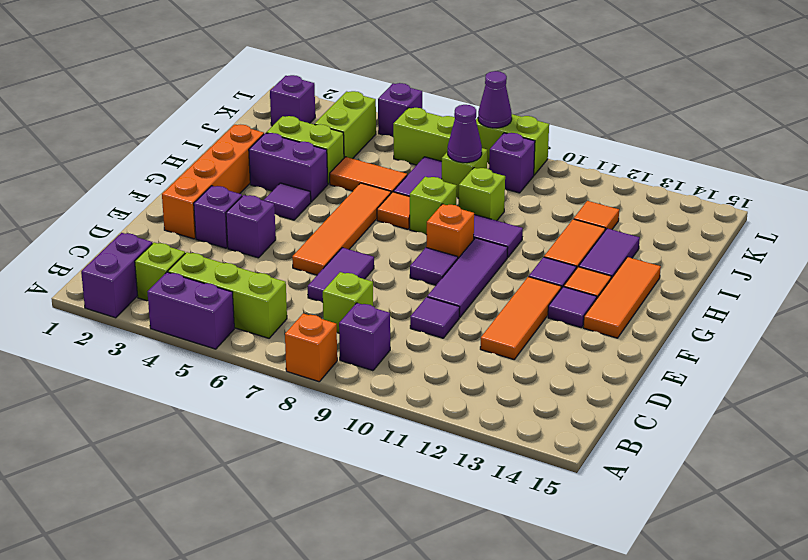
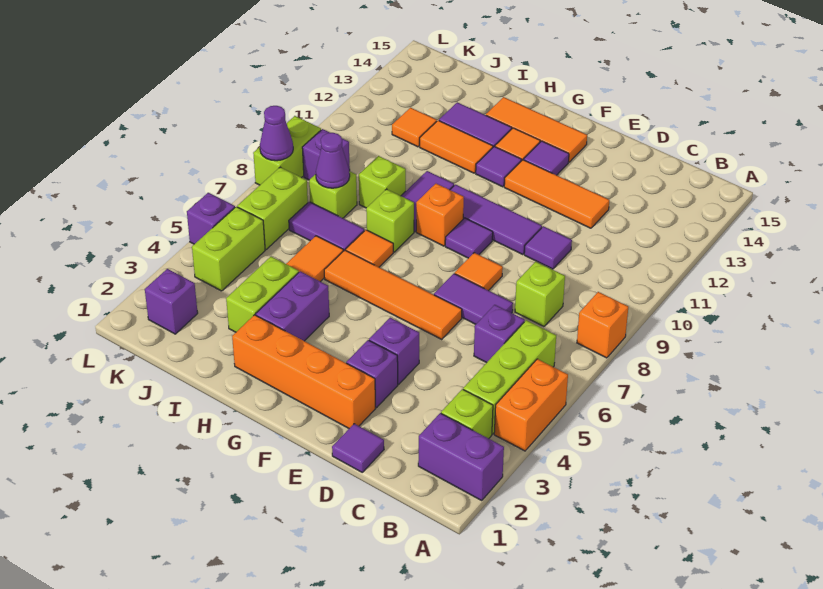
purple brick A4:A5 level 1 -> orange brick A4:A5 level 1
purple brick B9 level 1 -> purple brick C6 level 1
none -> orange tile E8 level 1
purple tile G4 level 1 -> purple tile D1 level 1
lime brick J4:K4 level 1 -> lime brick K4:K5 level 1

